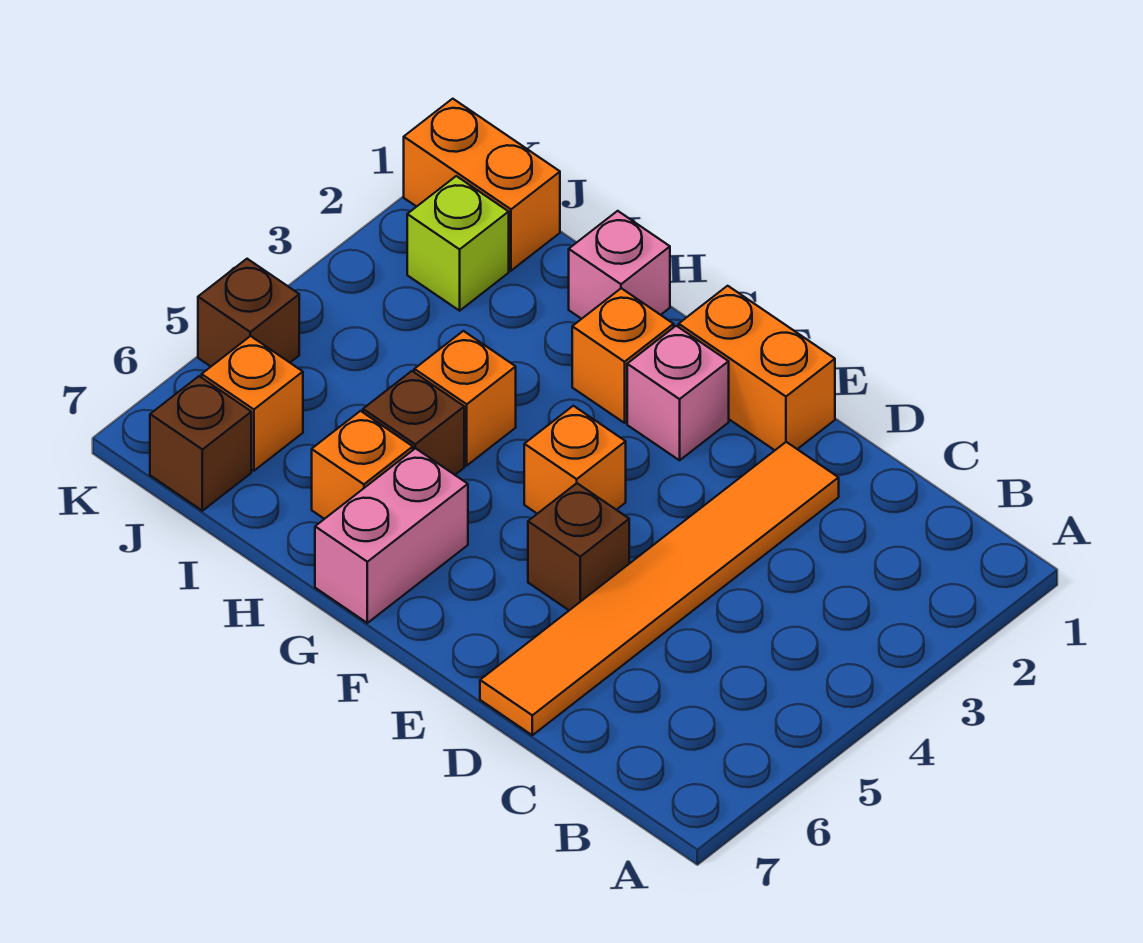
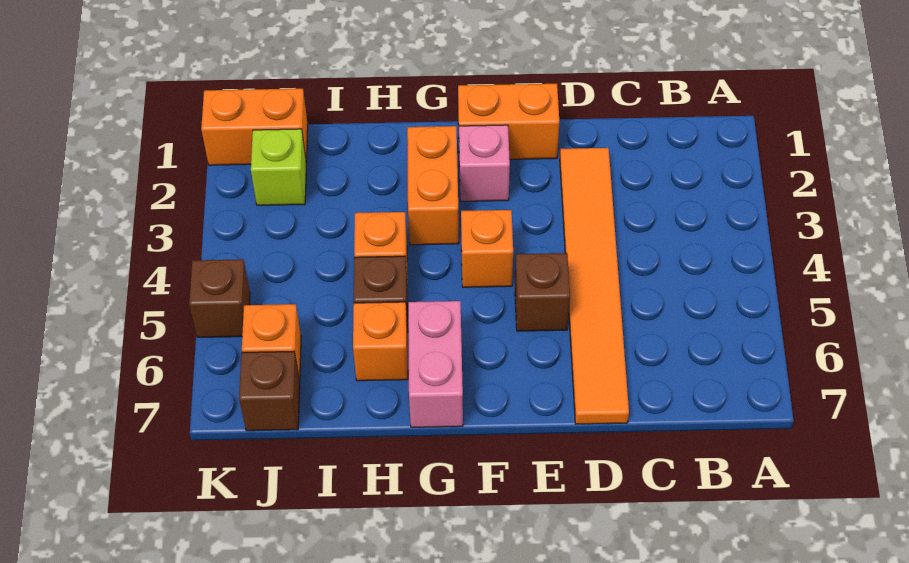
orange brick G2 level 1 -> orange brick G2:G3 level 1
pink brick H1 level 1 -> none

